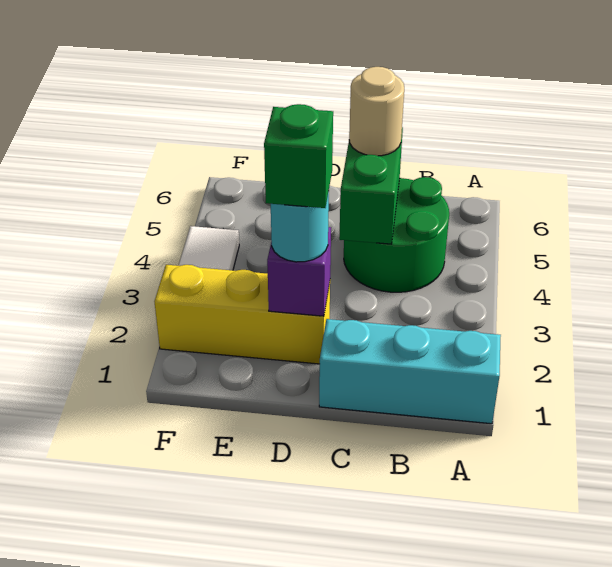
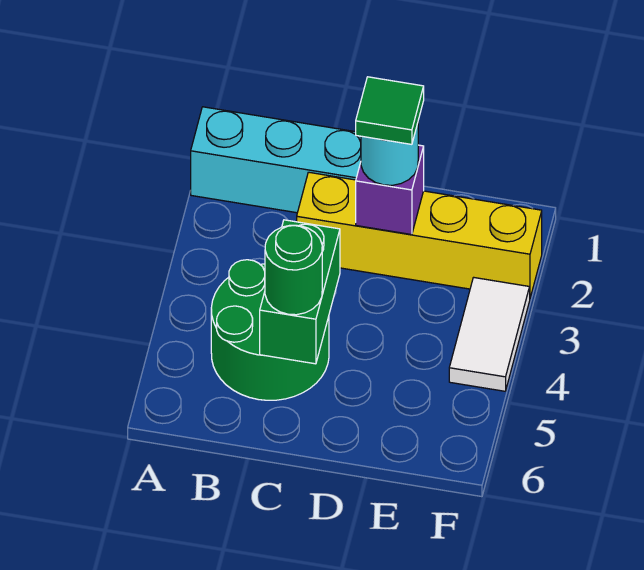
tan round brick C5 level 3 -> green round brick C5 level 3
yellow brick D2:F2 level 1 -> yellow brick C2:F2 level 1
green brick D2 level 4 -> green tile D2 level 4

